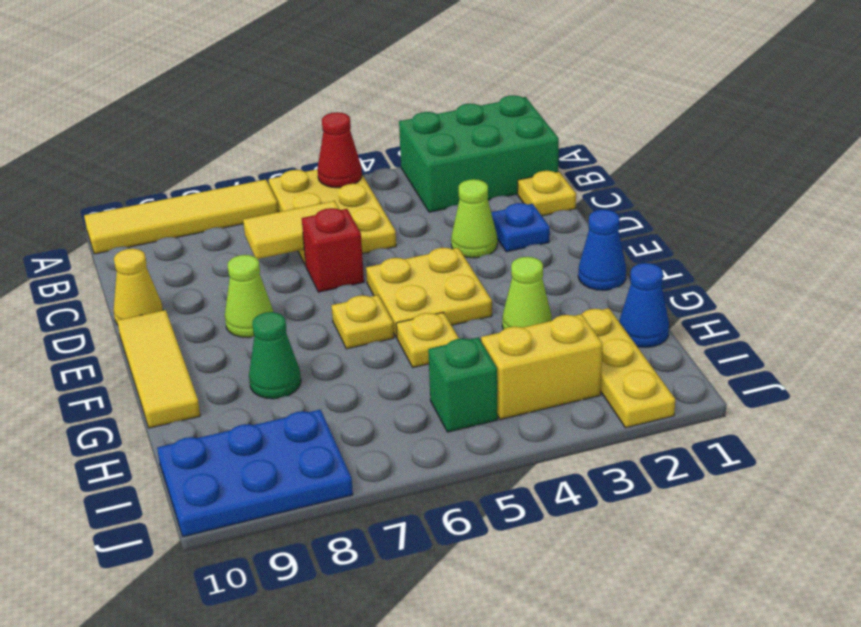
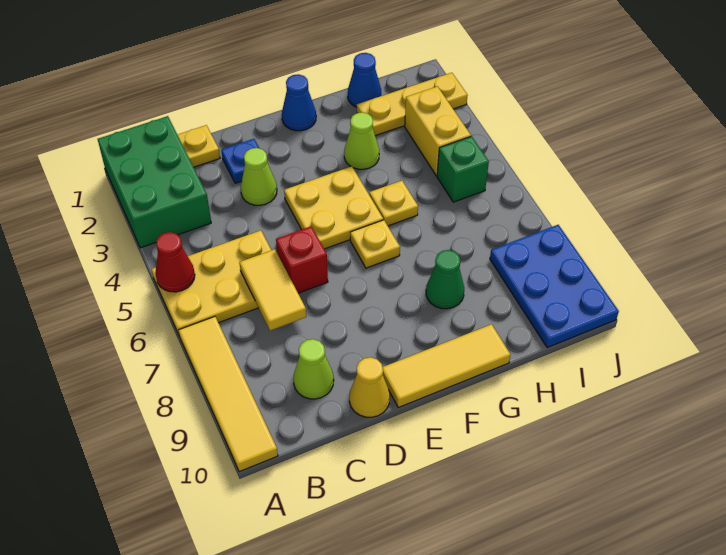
lime cone E8 level 1 -> lime cone C9 level 1

